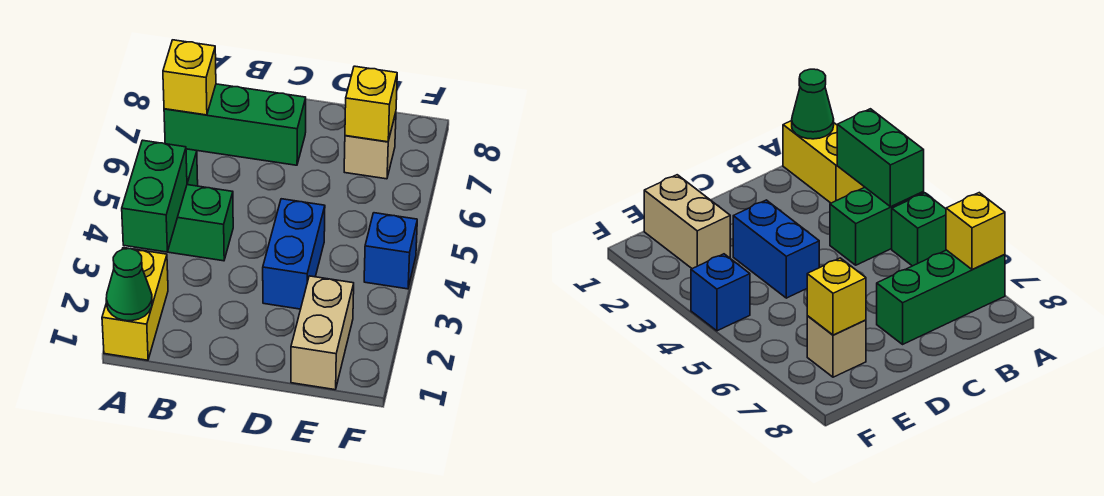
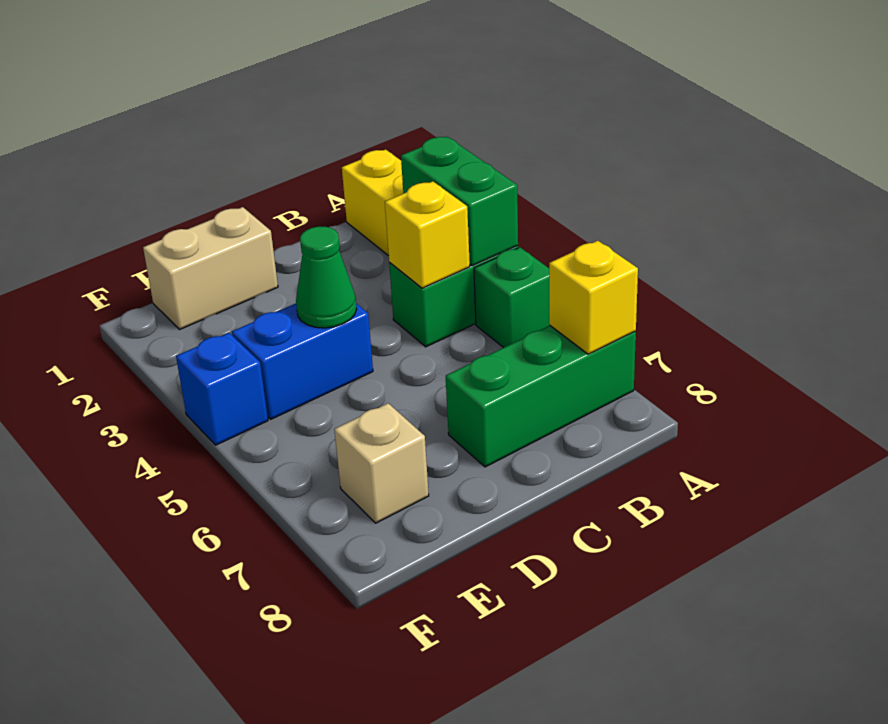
green cone A1 level 2 -> green cone D4 level 2
blue brick D3:D4 level 1 -> blue brick D4:E4 level 1
tan brick E1:E2 level 1 -> tan brick D1:E1 level 1
yellow brick E7 level 2 -> yellow brick B4 level 2

